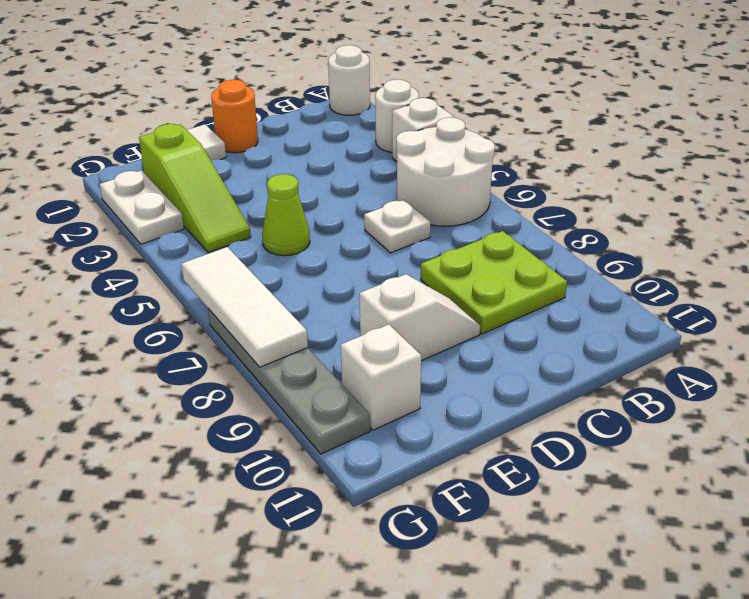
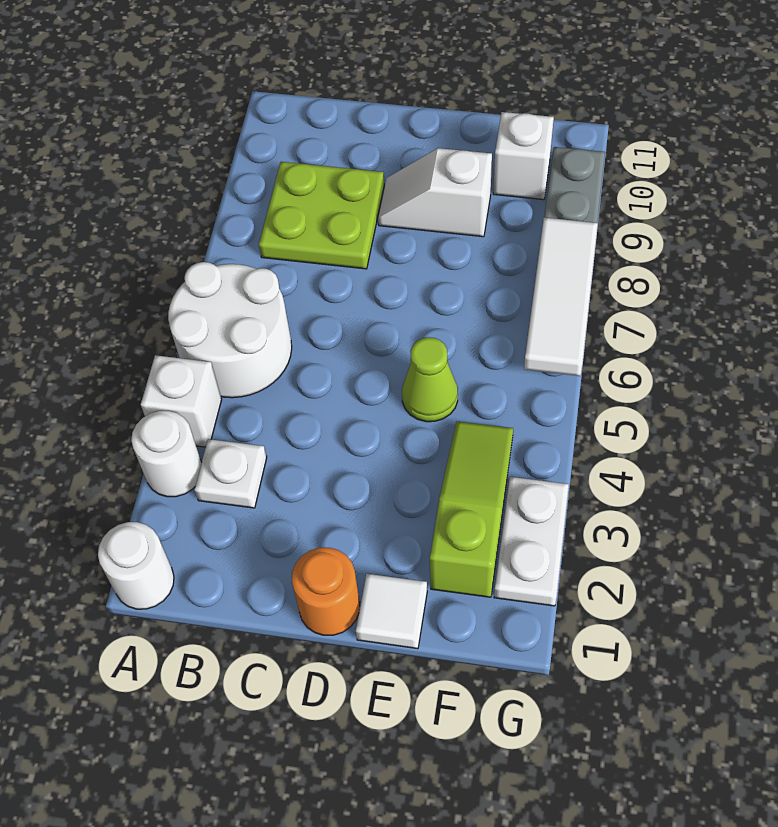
white plate C6 level 1 -> white plate B3 level 1

